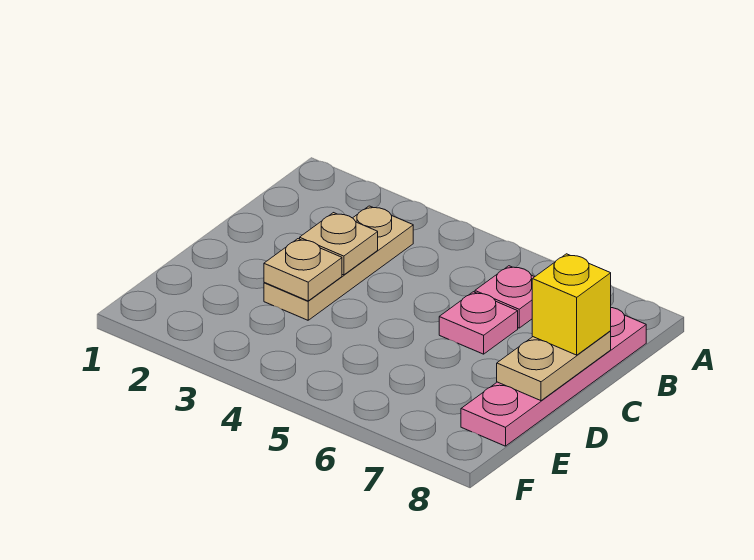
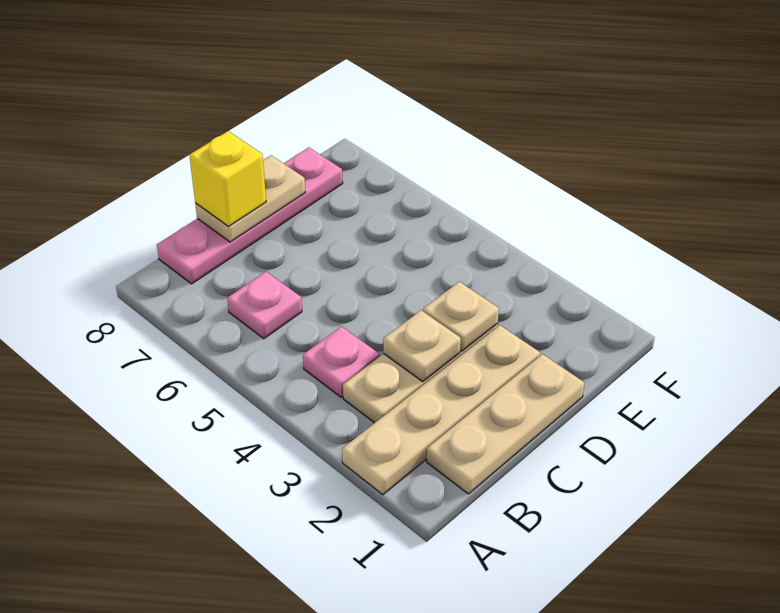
none -> tan plate A2:D2 level 1
none -> tan plate B1:D1 level 1
pink plate C6 level 1 -> pink plate B4 level 1

